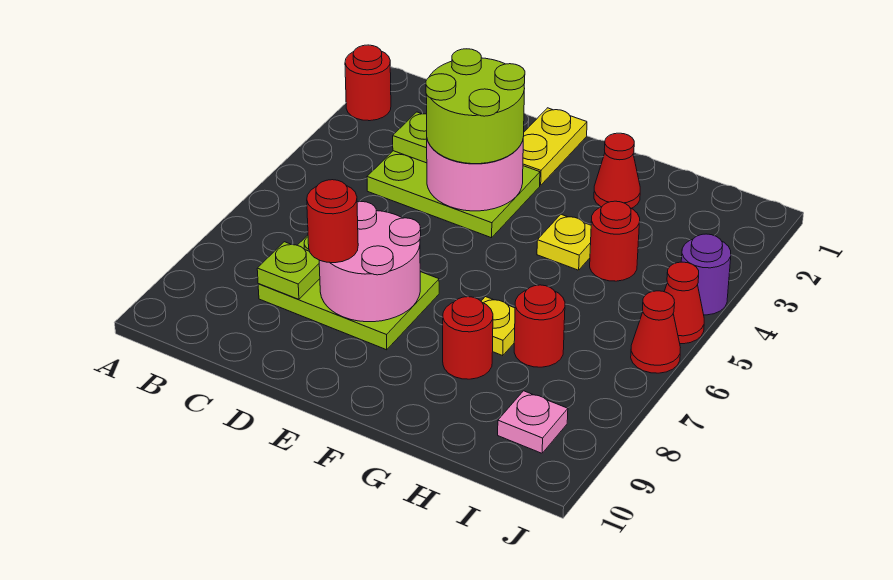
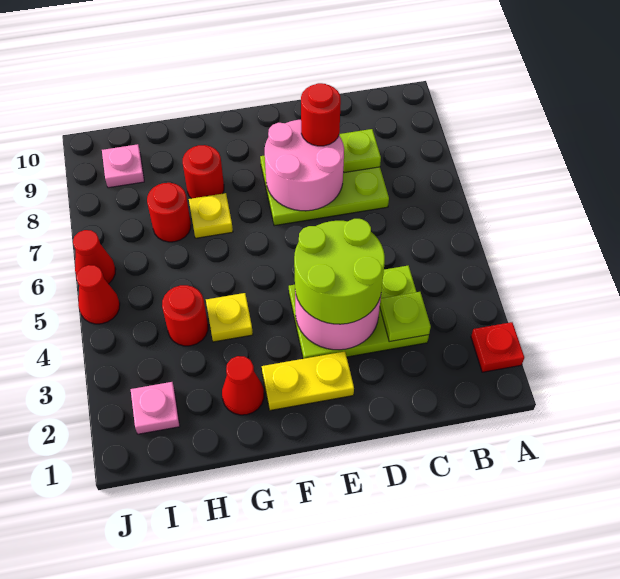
red round brick A2 level 1 -> red plate A2 level 1
yellow plate E1:E2 level 1 -> yellow plate E2:F2 level 1
none -> pink plate I2 level 1
purple round brick J4 level 1 -> none

